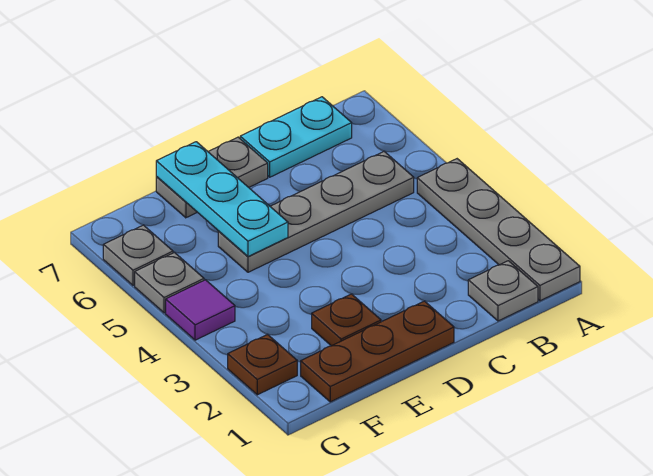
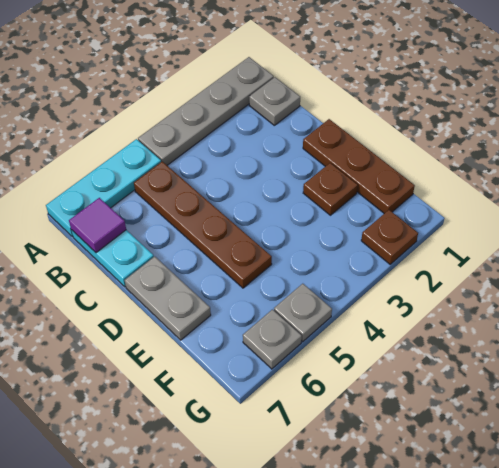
grey plate B5:E5 level 1 -> brown plate B5:E5 level 1
cyan plate E5:E7 level 2 -> cyan plate A5:A7 level 1
purple tile G4 level 1 -> purple tile B7 level 2

